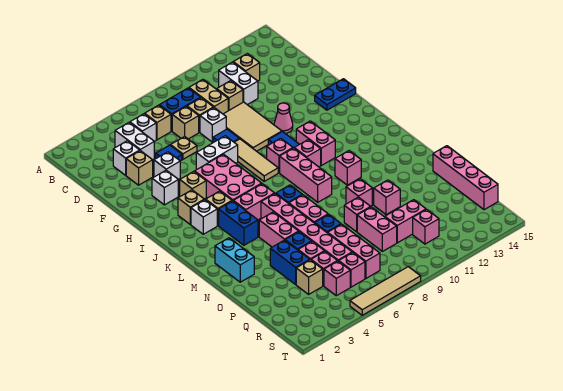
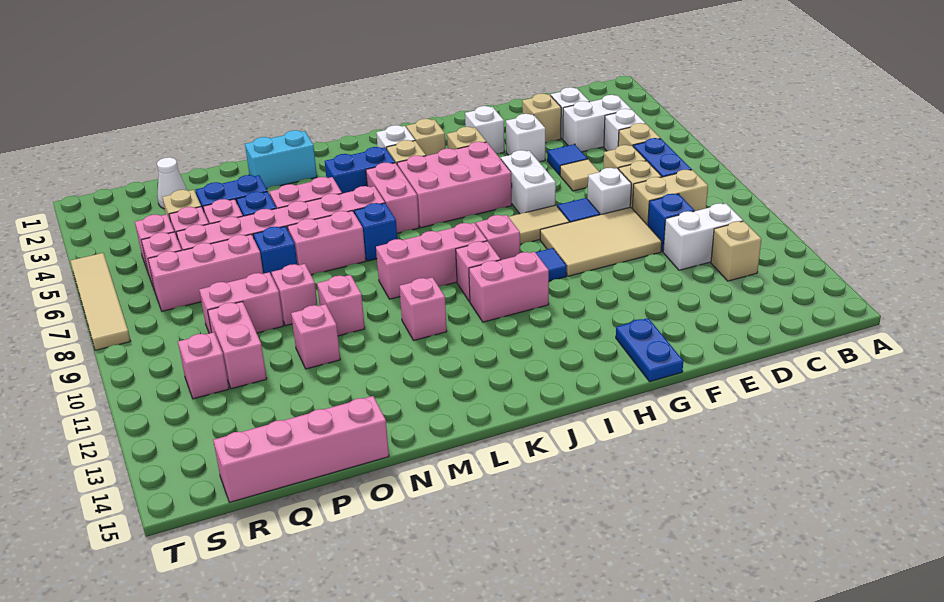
tan brick D10 level 1 -> blue brick D10 level 1
tan plate E6 level 1 -> tan tile E6 level 1
pink cone G11 level 1 -> none
none -> white cone Q2 level 1

